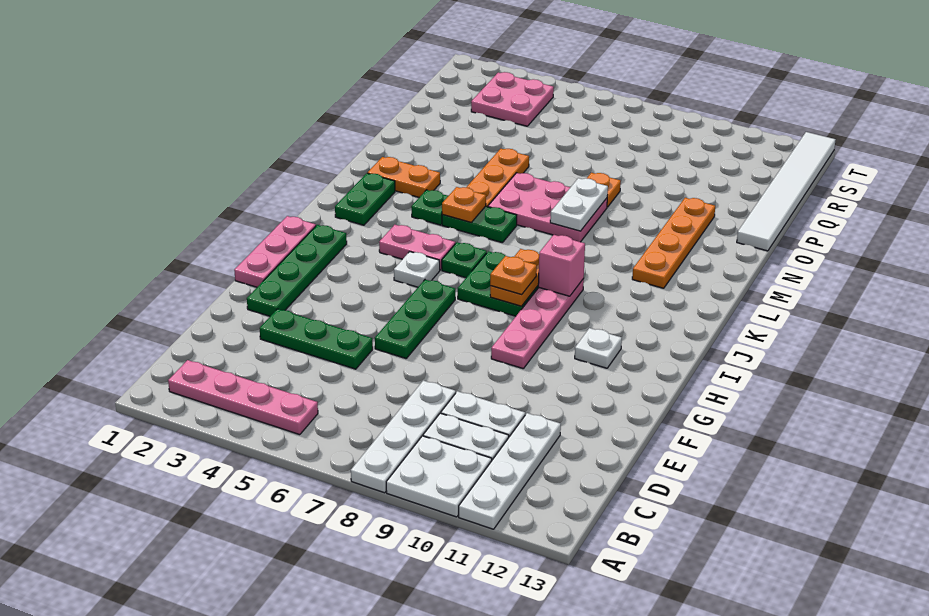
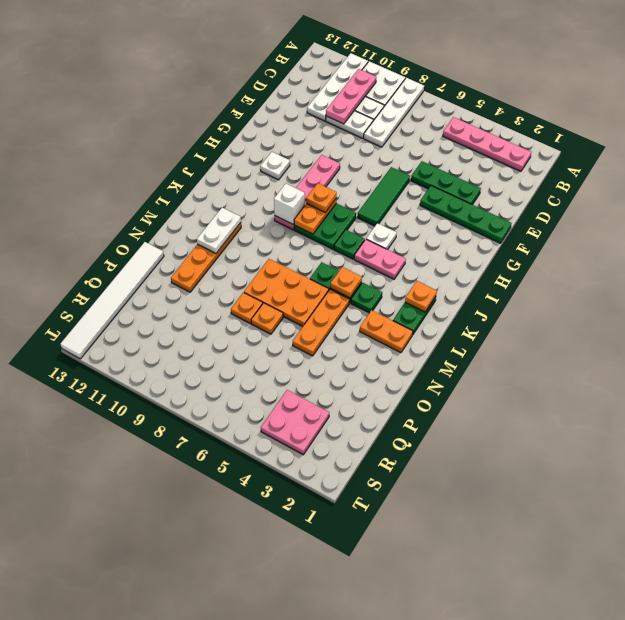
green plate F2:I2 level 1 -> green plate F1:F4 level 1
green plate F6:H6 level 1 -> green tile F6:H6 level 1
pink plate G1:I1 level 1 -> pink plate B10:D10 level 2
pink brick J9 level 2 -> white brick J9 level 2
none -> orange plate K2 level 2
pink plate M6:N8 level 1 -> orange plate M6:N8 level 1
white plate M8:N8 level 2 -> white plate L11:M11 level 2
none -> orange plate O7 level 1

